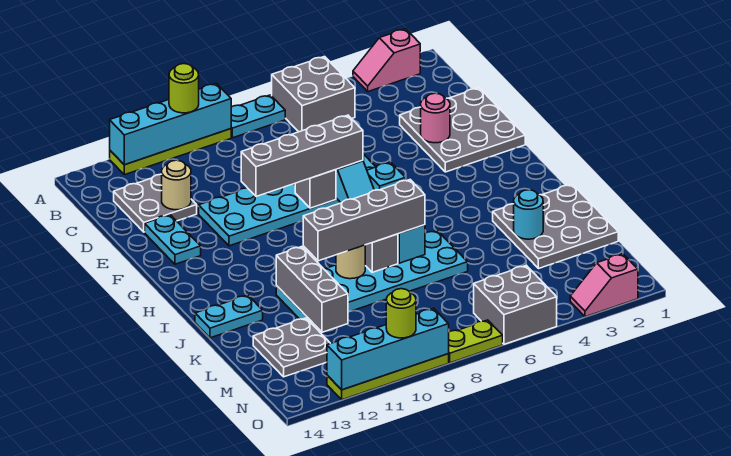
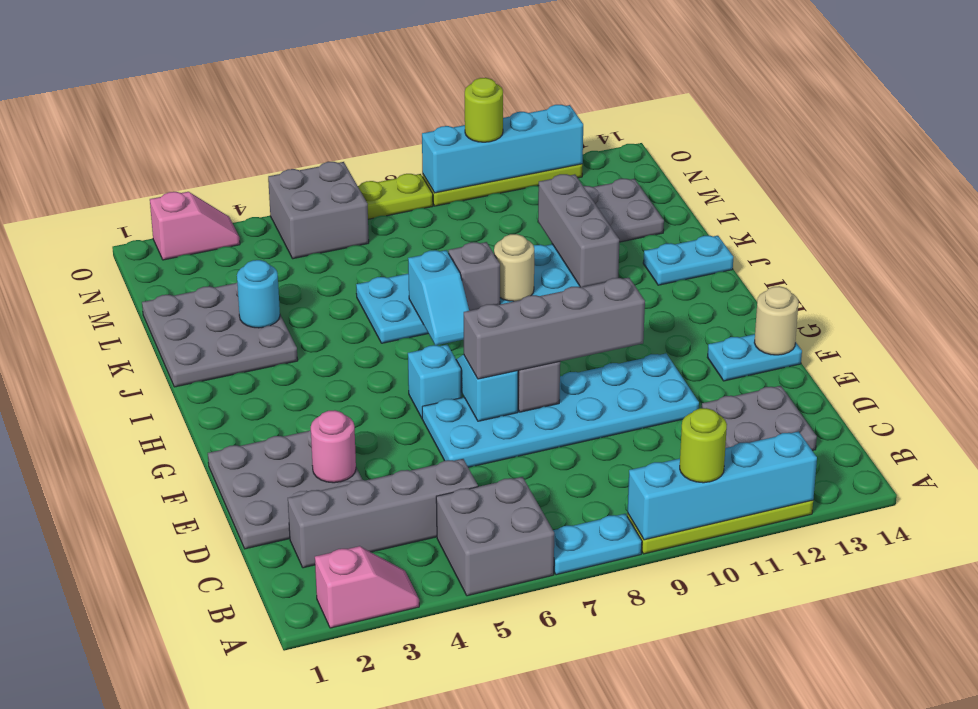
tan round brick D12 level 2 -> tan round brick F14 level 2
cyan plate E13:F13 level 1 -> cyan plate F13:F14 level 1
grey brick J7:J10 level 3 -> grey brick C2:C5 level 1

